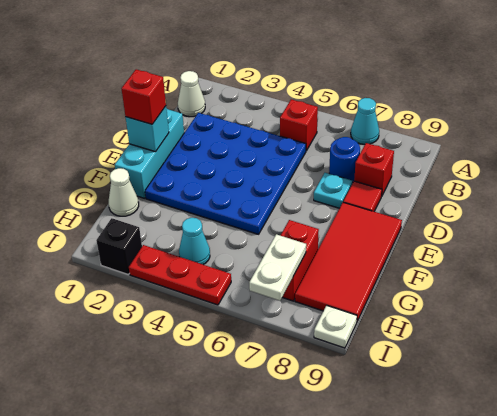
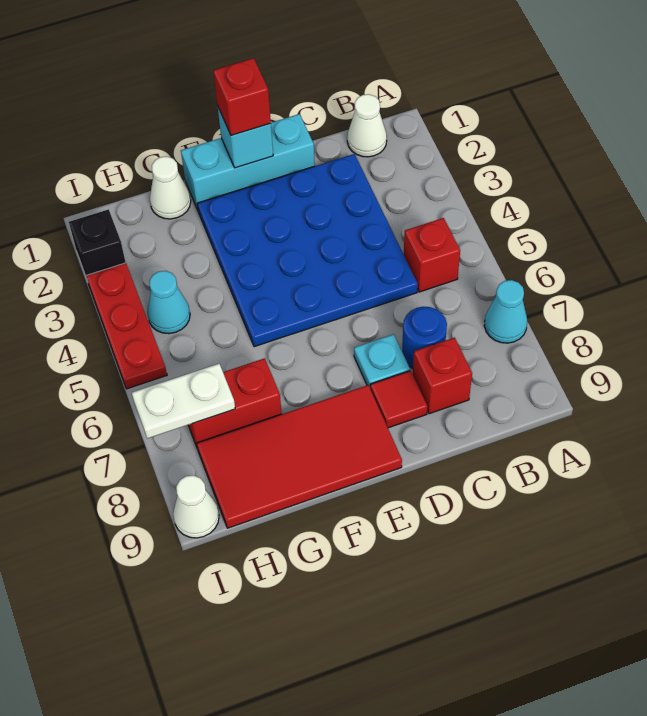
white plate I9 level 1 -> white cone I9 level 1

